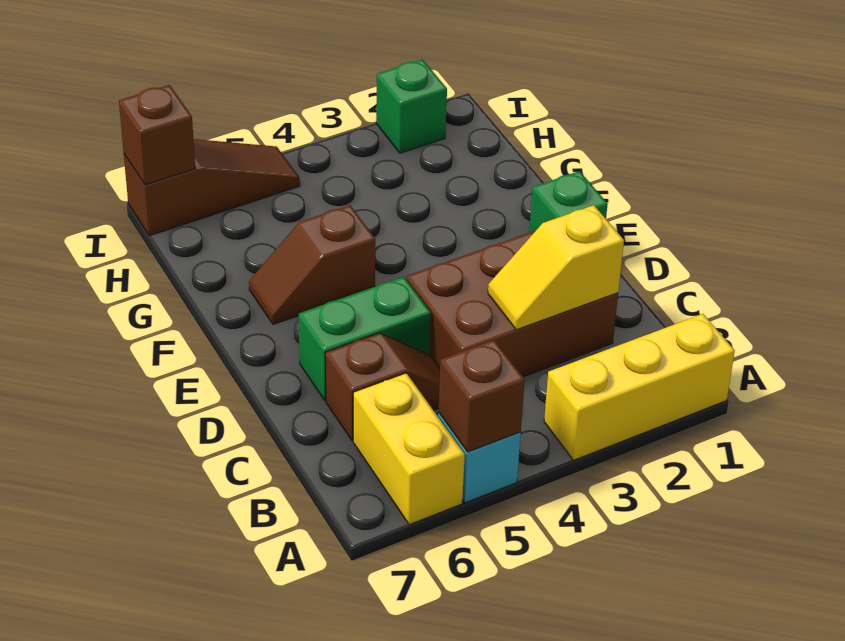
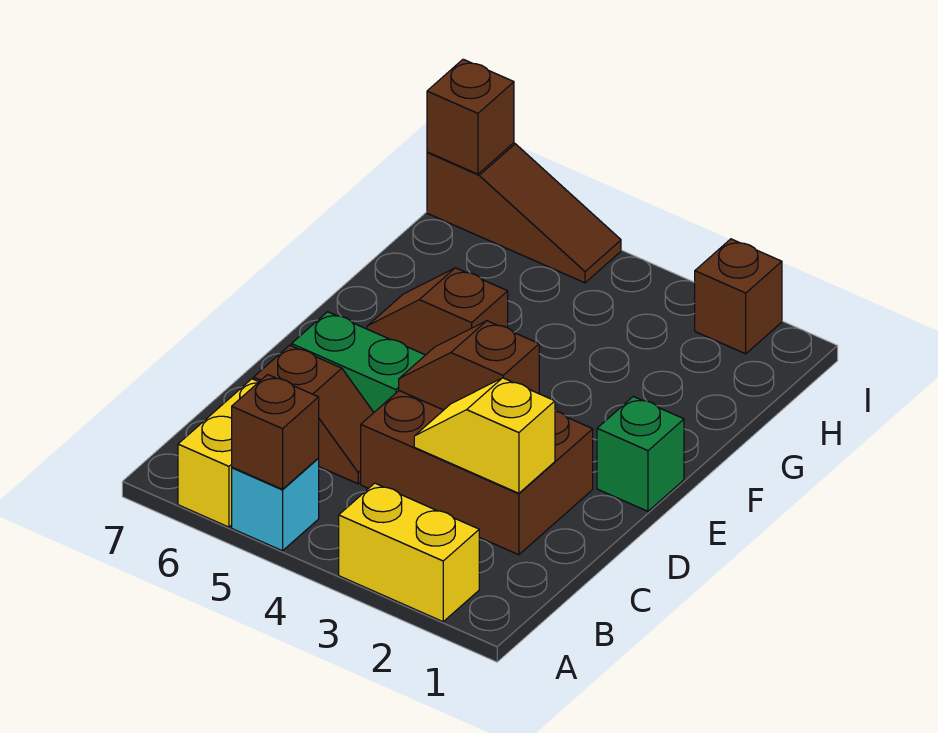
yellow brick A1:A3 level 1 -> yellow brick A2:A3 level 1
none -> brown slope D3:D4 level 2 top 3
green brick I2 level 1 -> brown brick I2 level 1

